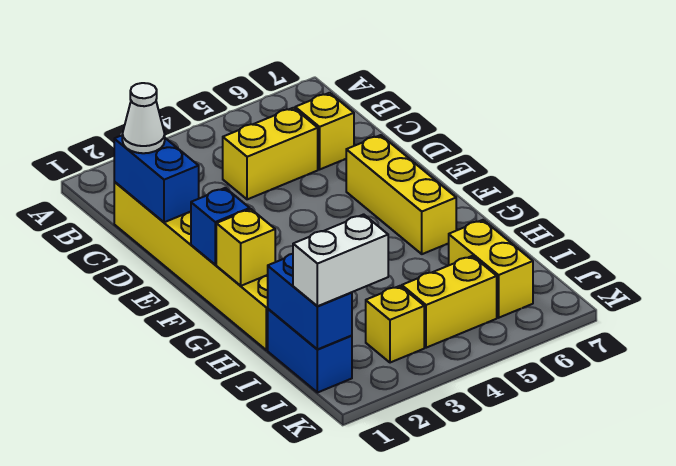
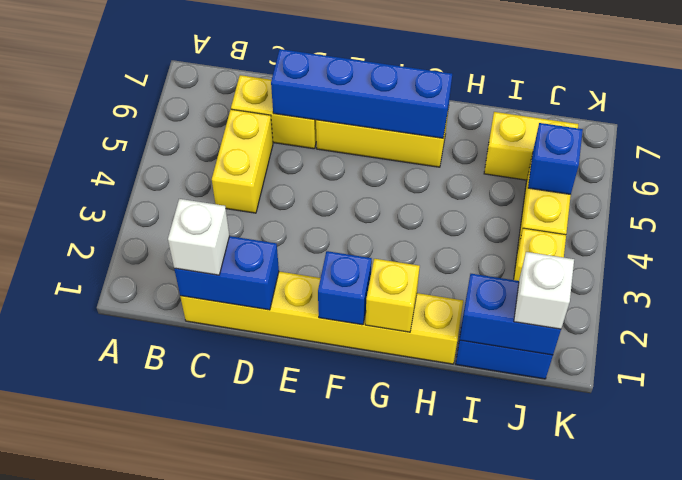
white cone C1 level 3 -> white brick C1 level 3
yellow brick C6 level 1 -> yellow brick C6:D6 level 1
none -> blue brick D6:G6 level 2
white brick J1:J2 level 3 -> white brick J1 level 3
none -> blue brick J5 level 2

